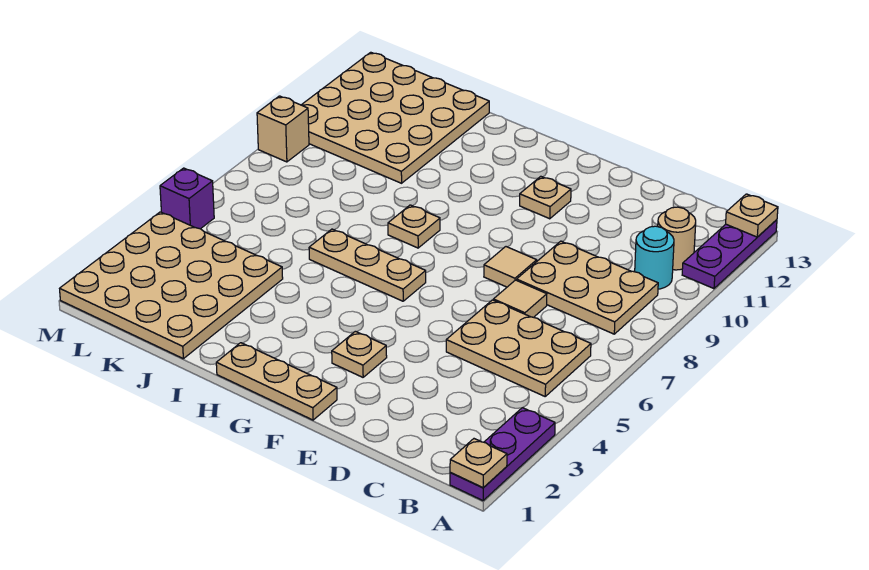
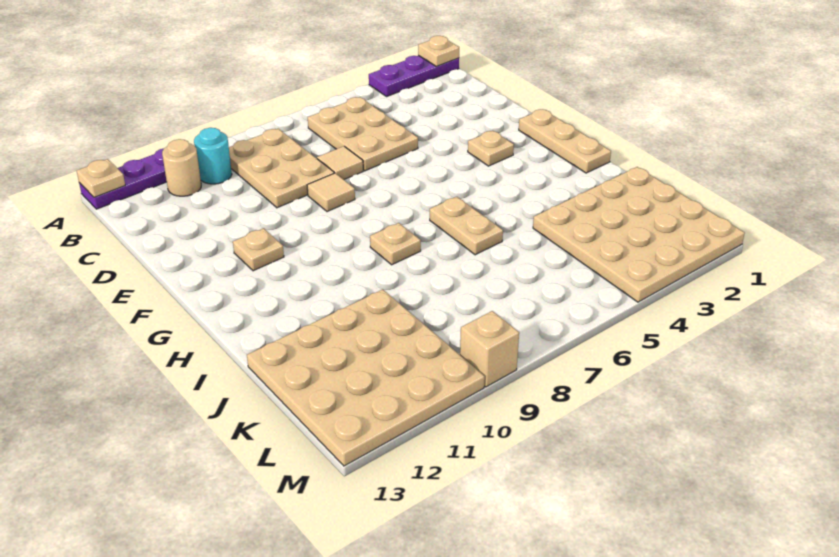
tan plate G6:I6 level 1 -> tan plate H6:I6 level 1
purple brick M5 level 1 -> none

